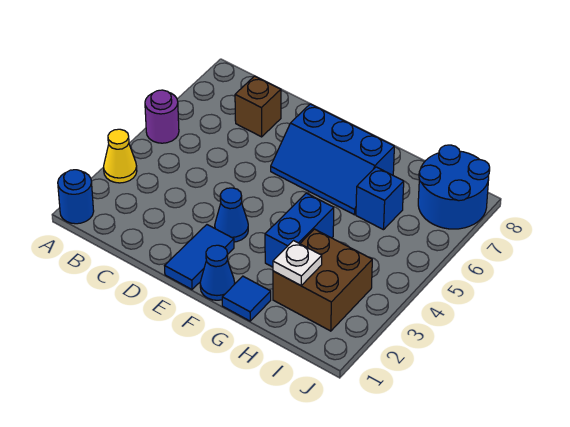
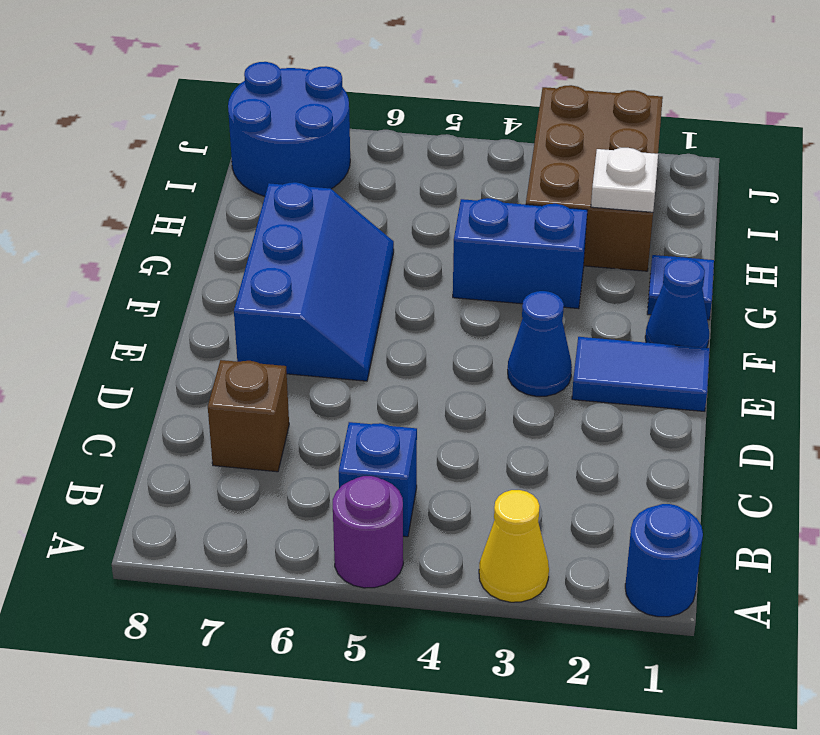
brown brick H2:I3 level 1 -> brown brick H2:J3 level 1
blue brick H6 level 1 -> blue brick B5 level 1

